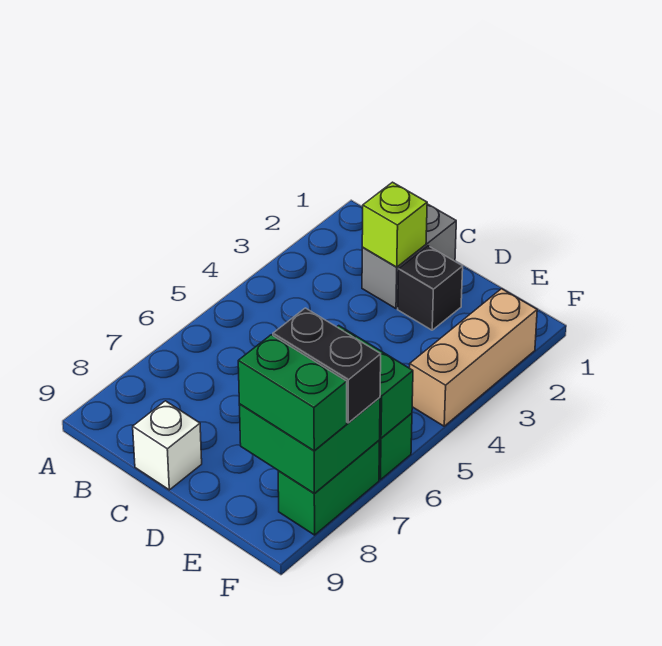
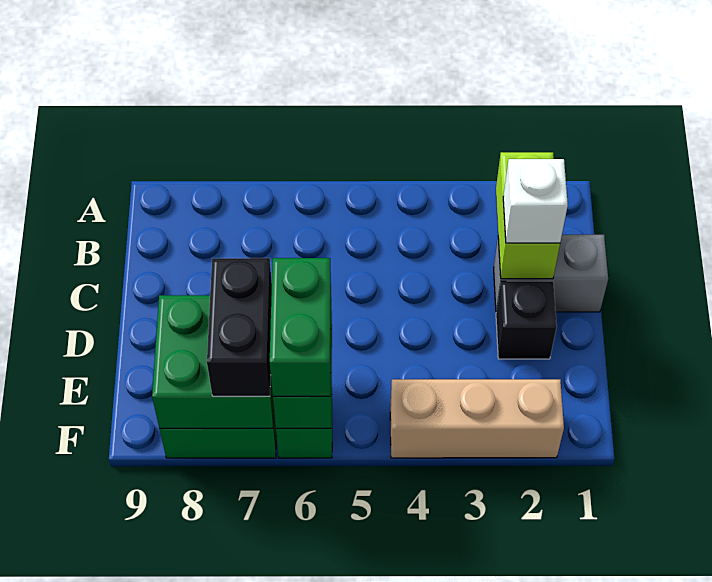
lime brick C2 level 2 -> lime brick B2:C2 level 2
white brick C9 level 1 -> white brick C2 level 3
green brick E8:F8 level 3 -> green brick E6:F6 level 3

